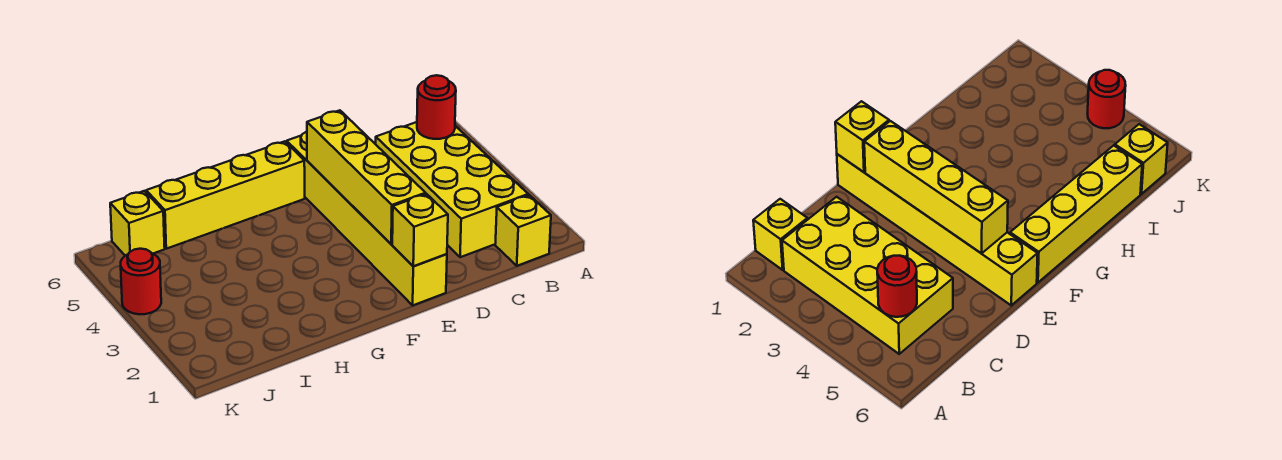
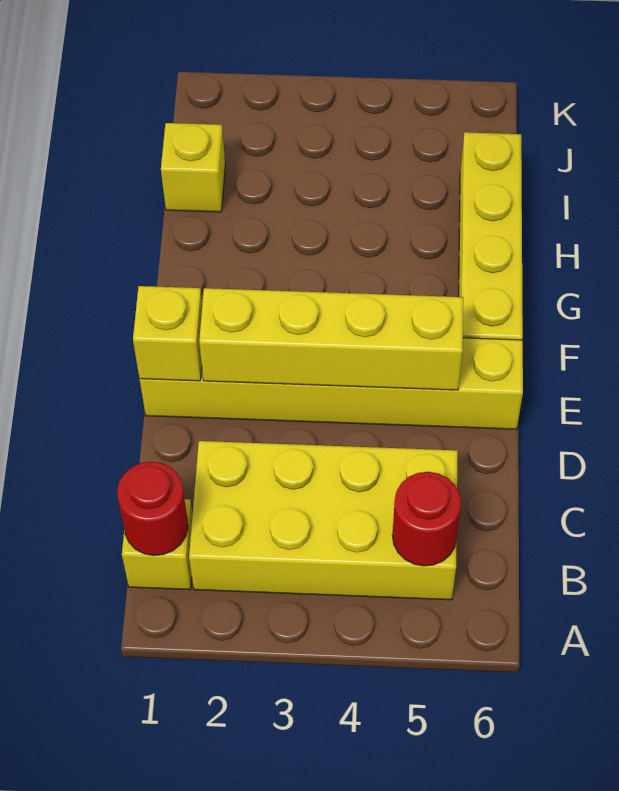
yellow brick J6 level 1 -> yellow brick I1 level 1
red round brick K4 level 1 -> red round brick B1 level 2

